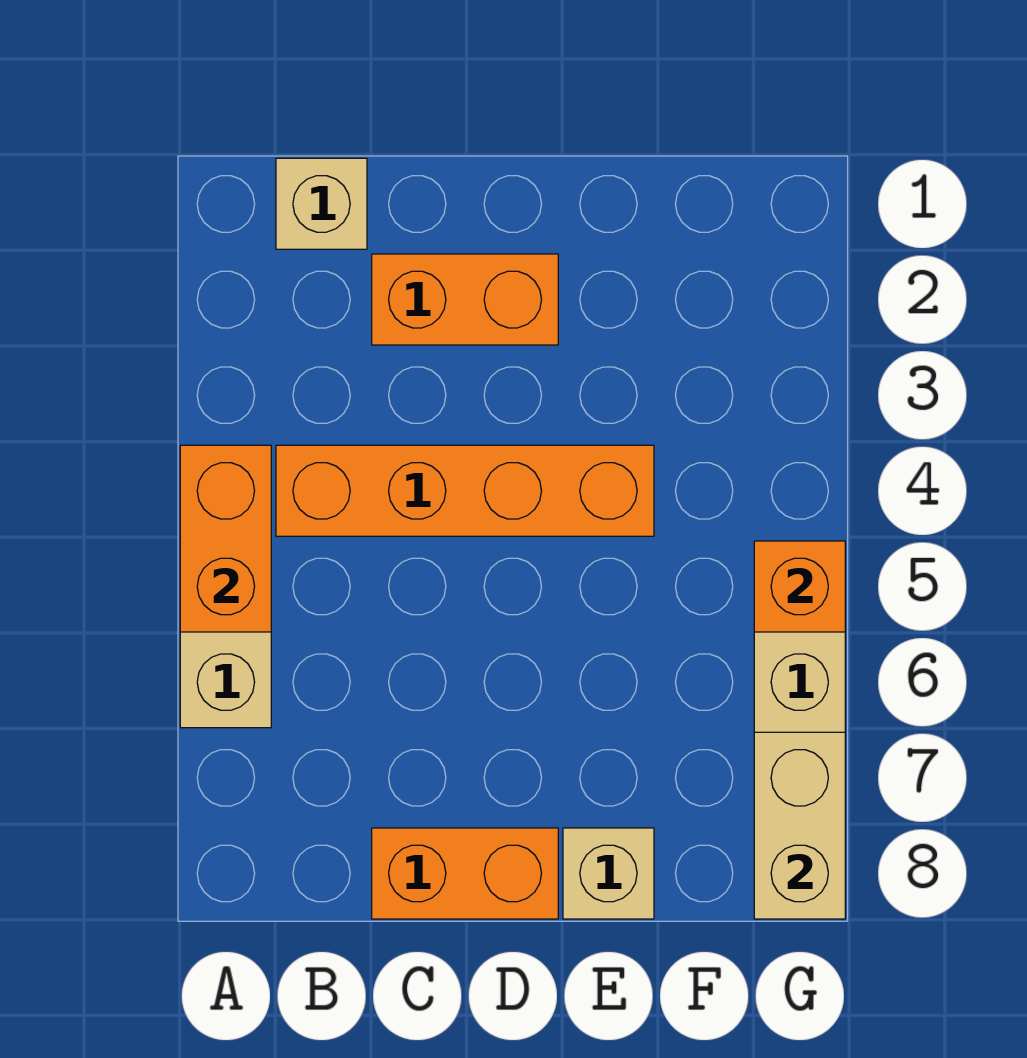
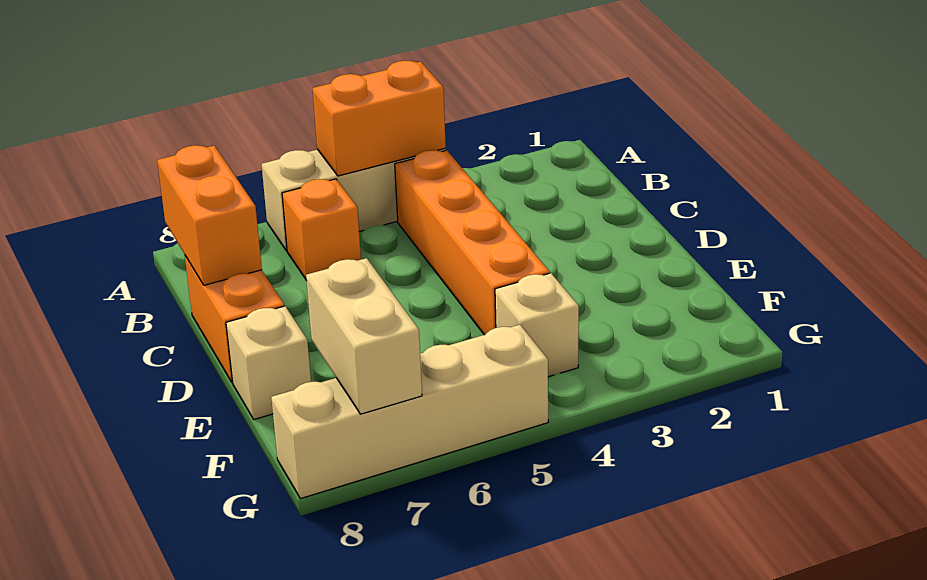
tan brick B1 level 1 -> tan brick F4 level 1
orange brick C2:D2 level 1 -> orange brick B8:C8 level 2
orange brick G5 level 2 -> orange brick B6 level 1
tan brick G7:G8 level 2 -> tan brick F7:G7 level 2

